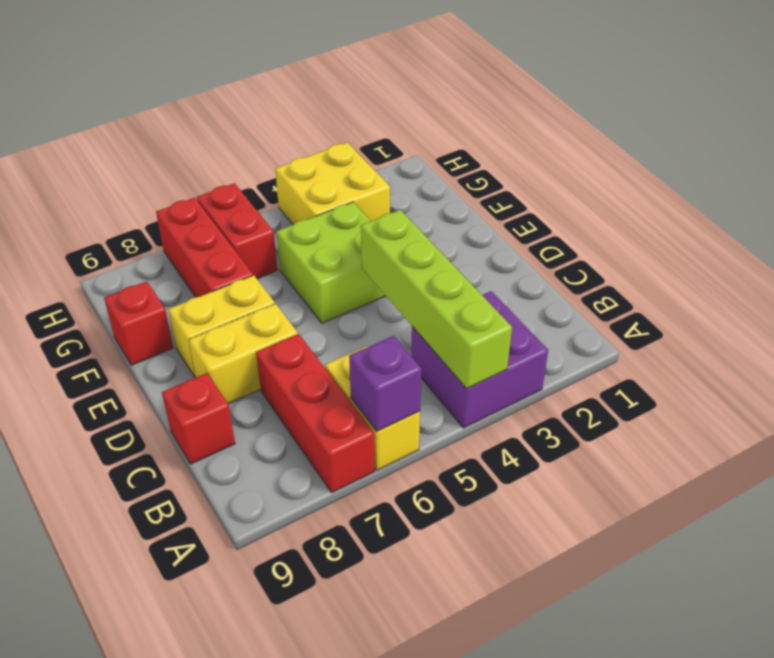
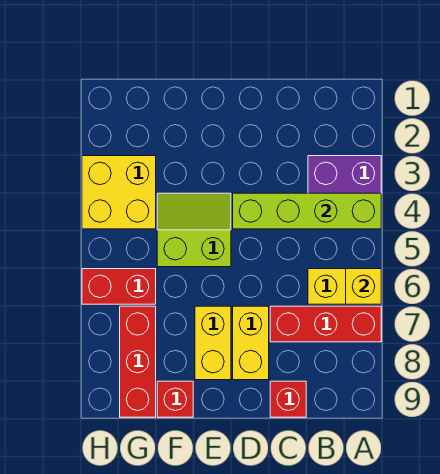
purple brick A6 level 2 -> yellow brick A6 level 2
lime brick E4:F5 level 1 -> lime slope E4:F5 level 1 top 5
red brick F7:H7 level 1 -> red brick G7:G9 level 1

